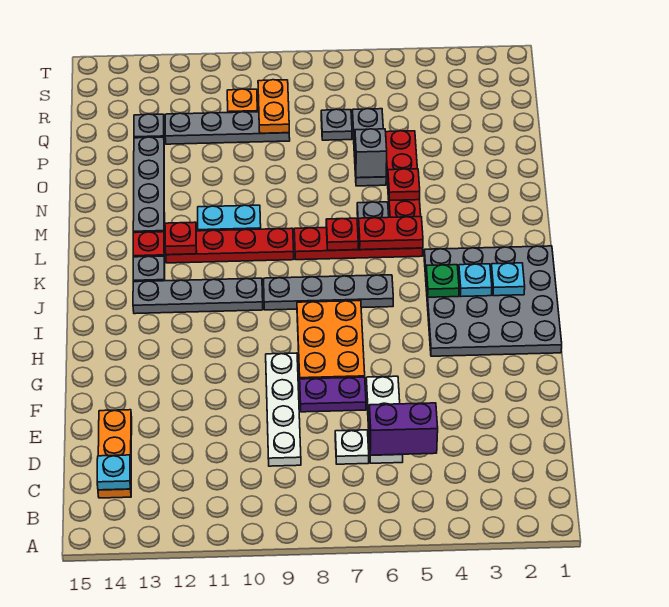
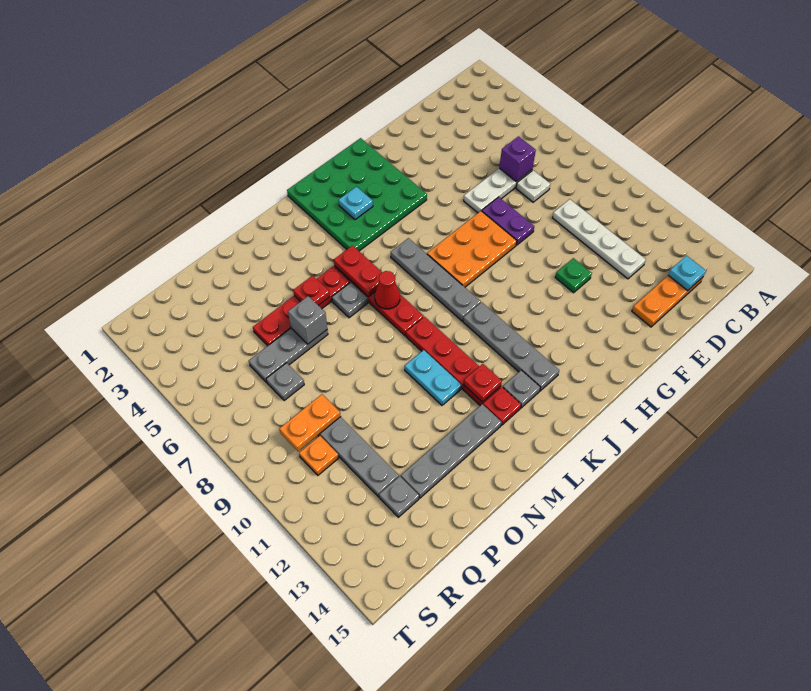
purple brick D5:D6 level 2 -> purple brick D6 level 2
white plate D9:G9 level 1 -> white plate D9:D12 level 1
grey plate H1:K4 level 1 -> green plate H1:K4 level 1
cyan plate J2 level 2 -> none
green plate J4 level 2 -> green plate F11 level 1
red plate L7 level 2 -> red cone L7 level 2

